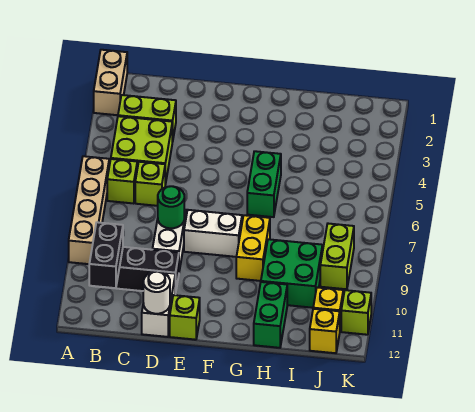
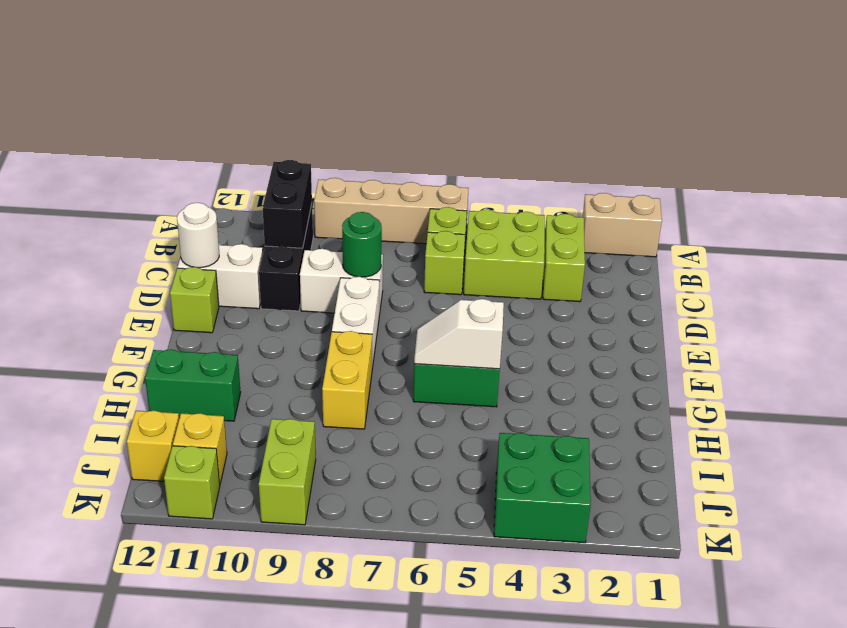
black brick B10:B11 level 2 -> black brick B10:C10 level 2
none -> white slope G5:G6 level 2 top 5
yellow brick G8:G9 level 1 -> yellow brick G8:H8 level 1
green brick H9:I10 level 1 -> green brick J3:K4 level 1
lime brick J8:J9 level 1 -> lime brick J9:K9 level 1

